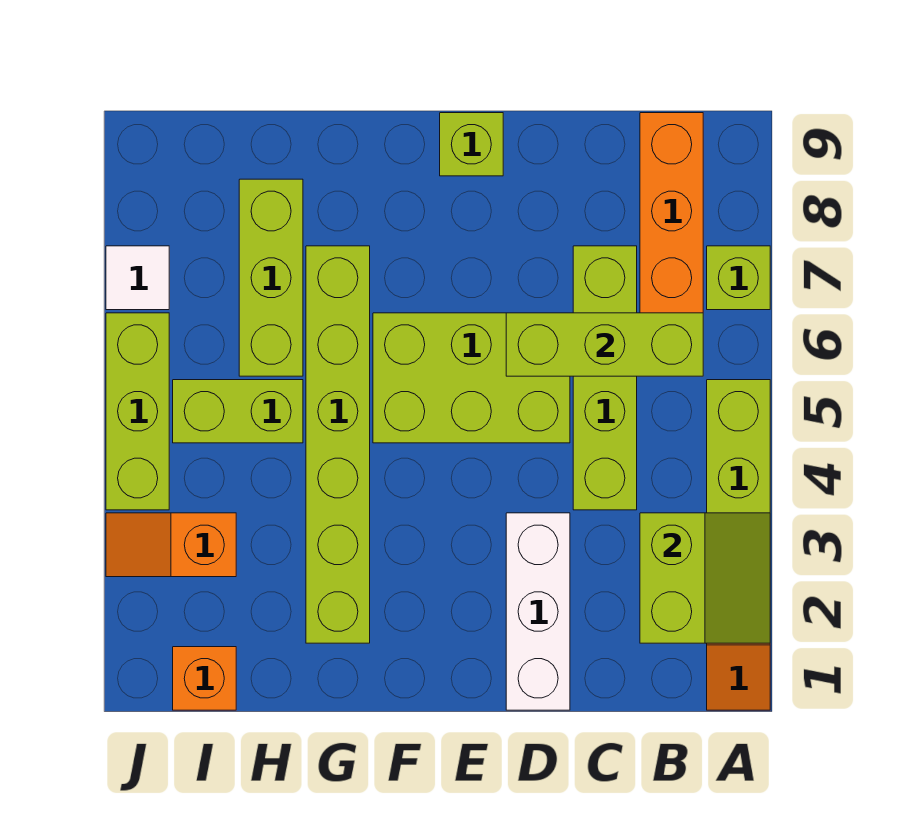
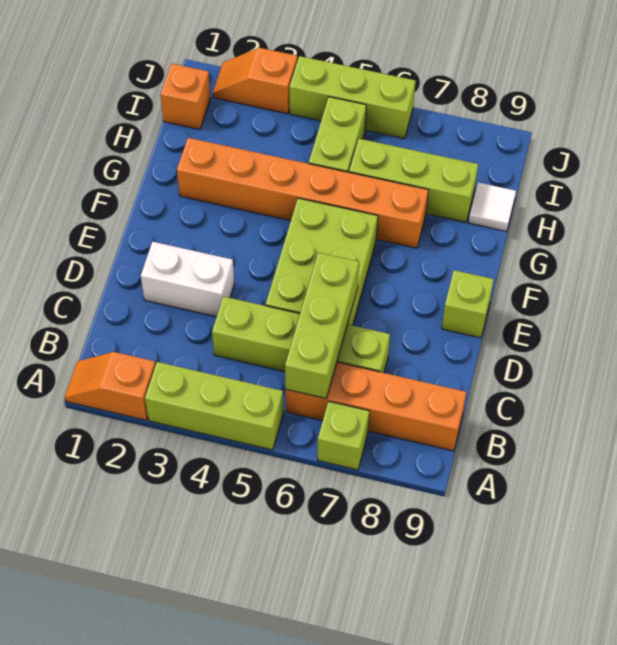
lime slope A2:B3 level 2 top B -> none
white brick D1:D3 level 1 -> white brick D2:D3 level 1
lime brick G2:G7 level 1 -> orange brick G2:G7 level 1
orange slope I3:J3 level 1 top I -> orange slope J2:J3 level 1 top 3
white tile J7 level 1 -> white tile H9 level 1

